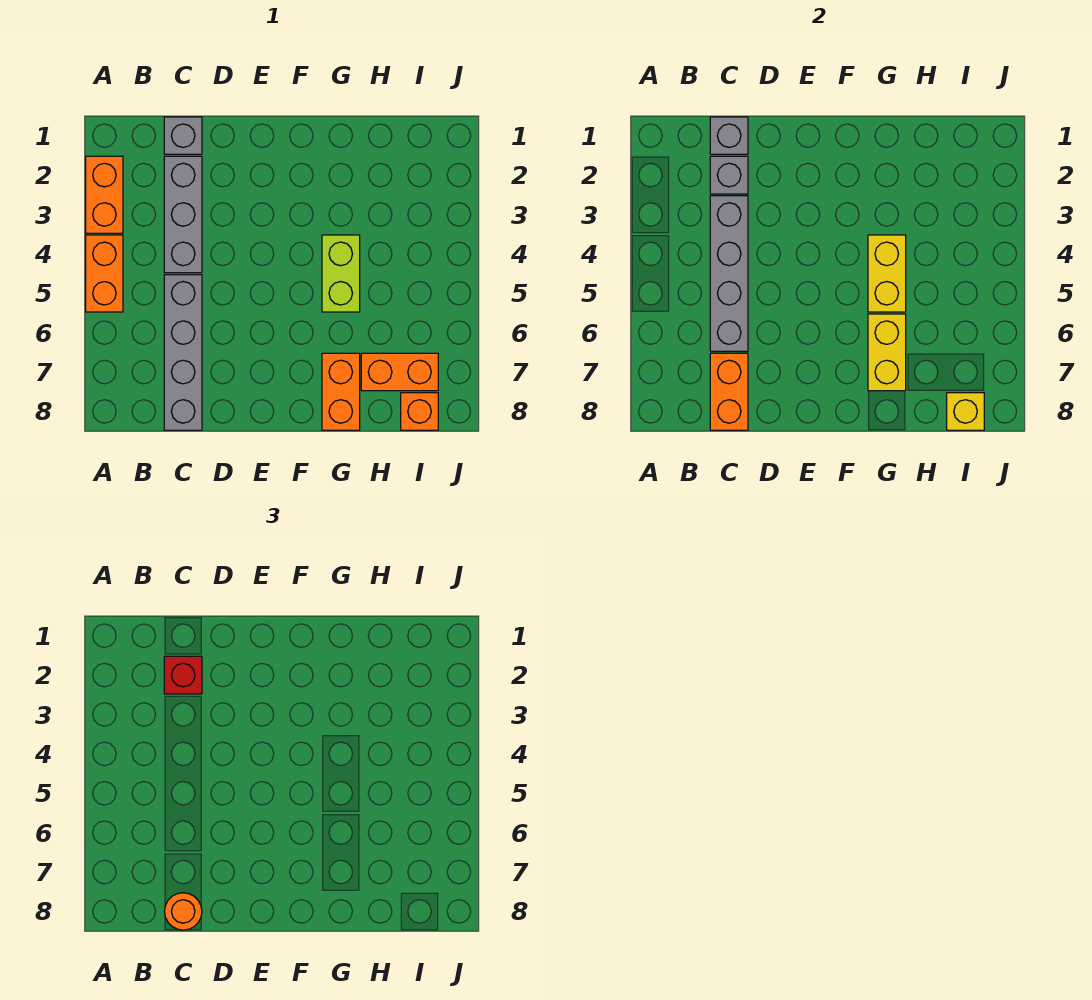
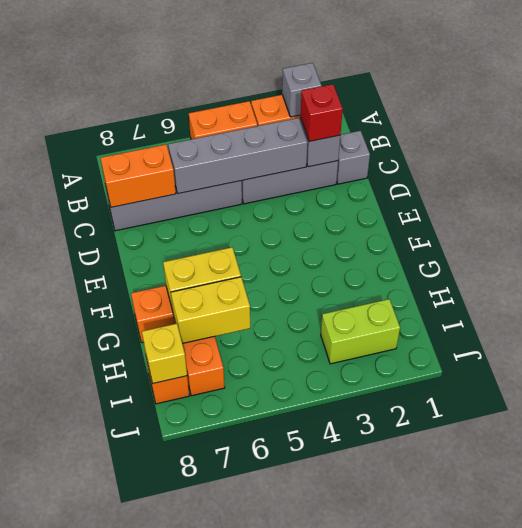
grey brick C1 level 2 -> grey brick A2 level 2
orange round brick C8 level 3 -> none
lime brick G4:G5 level 1 -> lime brick I2:I3 level 1
yellow brick G4:G5 level 2 -> yellow brick H6:H7 level 2

